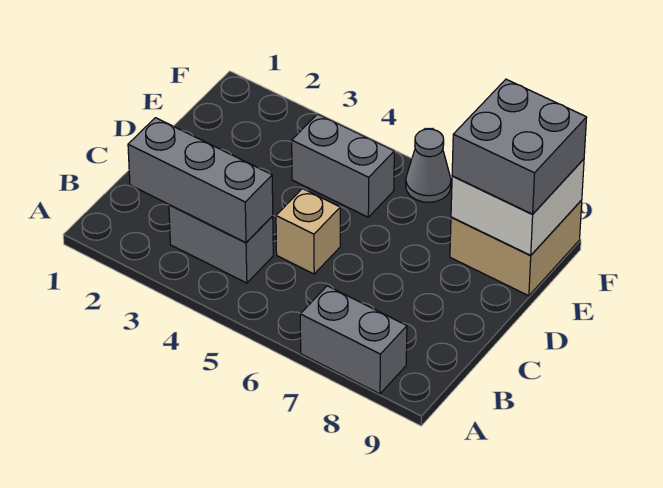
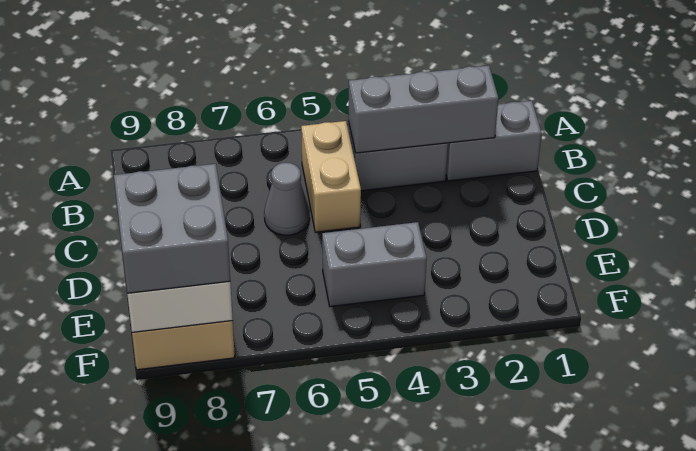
grey brick A7:A8 level 1 -> grey brick B1:B2 level 1
tan brick C5 level 1 -> tan brick B5:C5 level 1
grey cone F6 level 1 -> grey cone C6 level 1

